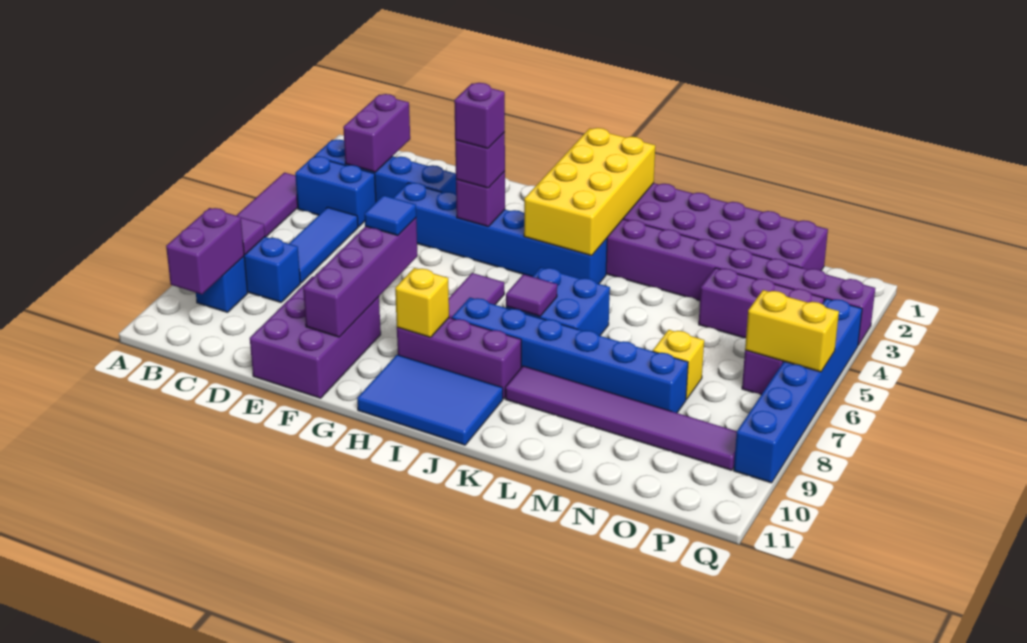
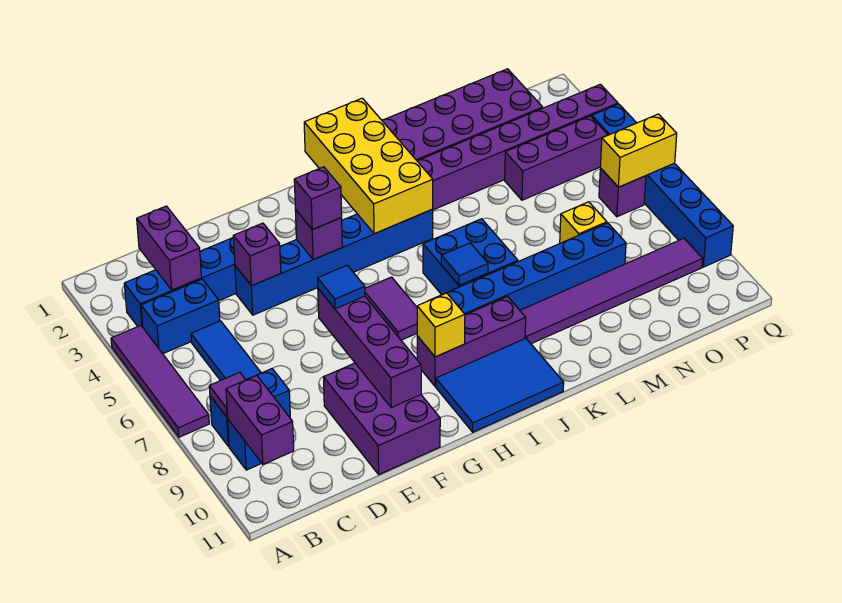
purple brick G4 level 4 -> purple brick E4 level 2
purple tile J7 level 2 -> blue tile J7 level 2

